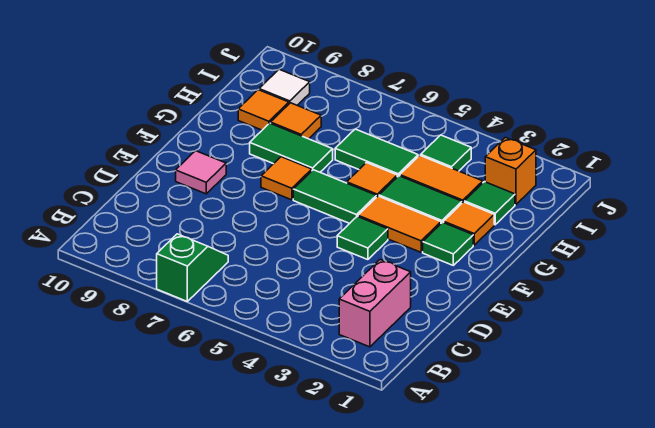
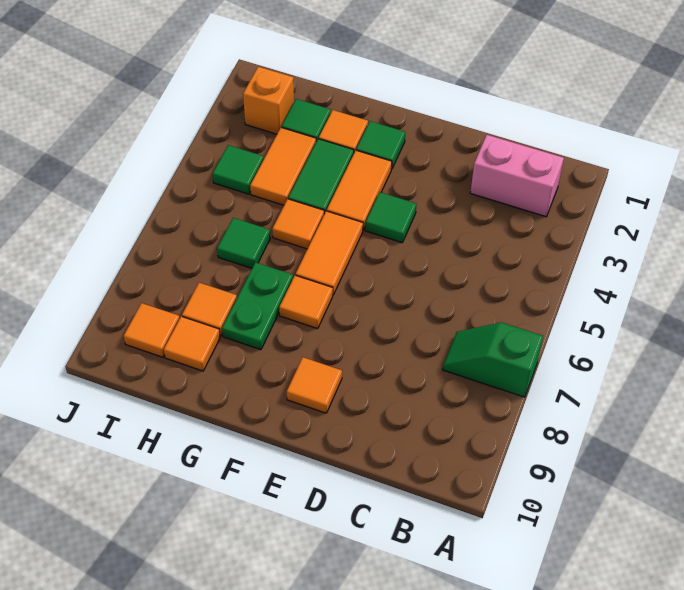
pink tile E9 level 1 -> orange tile E9 level 1
green tile F5:F6 level 1 -> orange tile F5:F6 level 1
green tile G7:G8 level 1 -> green plate G7:G8 level 1
green tile H5:H6 level 1 -> green tile H6 level 1
white tile I9 level 1 -> orange tile I9 level 1

